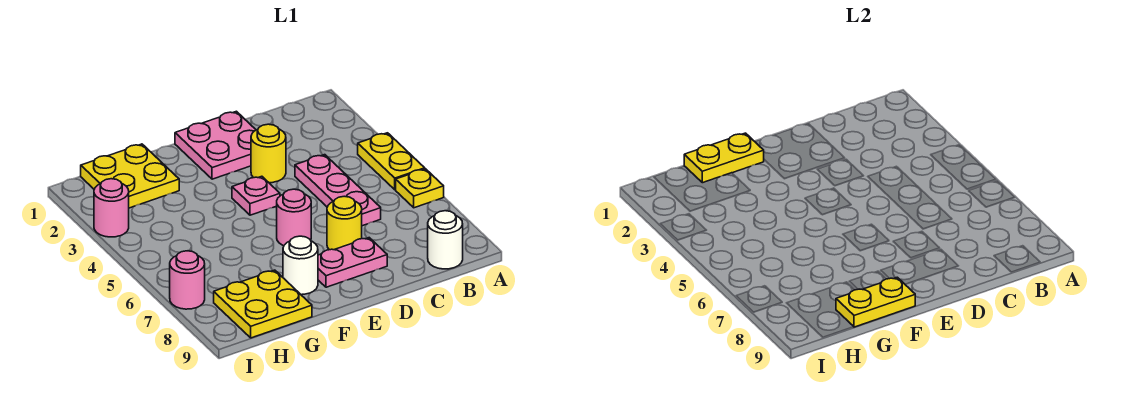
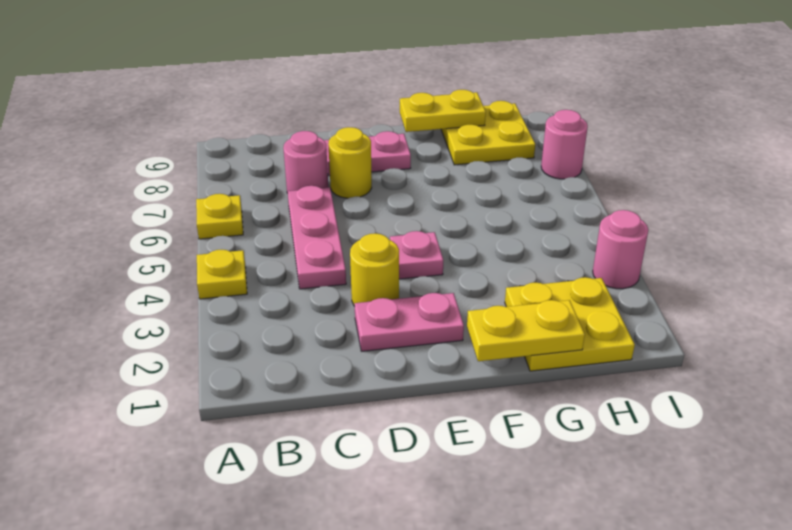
yellow plate A4:A5 level 1 -> yellow plate A4 level 1
white round brick B9 level 1 -> none
pink plate D1:E2 level 1 -> pink plate D2:E2 level 1
pink round brick E6 level 1 -> pink round brick C7 level 1
white round brick F8 level 1 -> none

